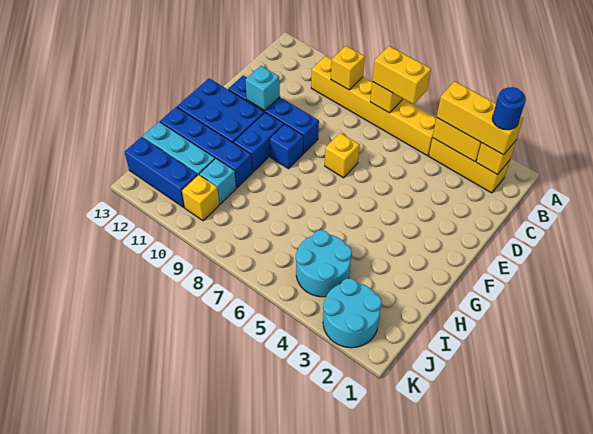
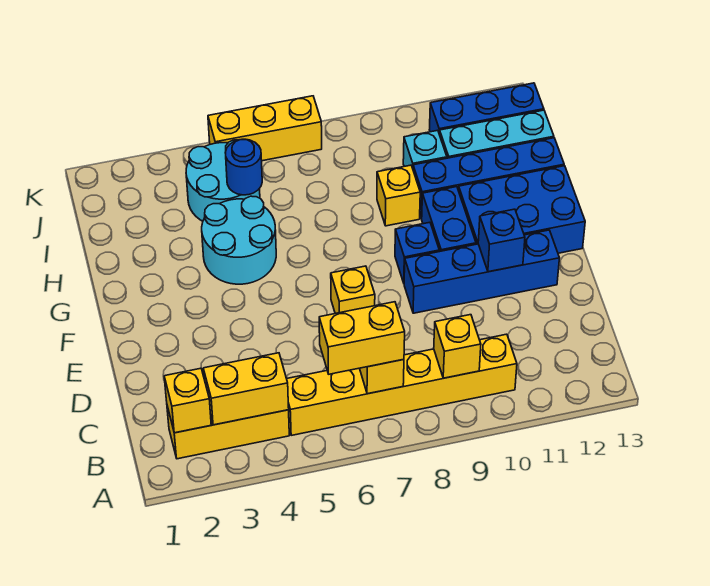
yellow brick B2:B4 level 3 -> yellow brick K5:K7 level 1
blue round brick B2 level 4 -> blue round brick I5 level 2
cyan brick E11 level 2 -> blue brick E11 level 2
cyan round brick J2:K3 level 1 -> cyan round brick G4:H5 level 1
yellow brick J10 level 1 -> yellow brick H9 level 1

